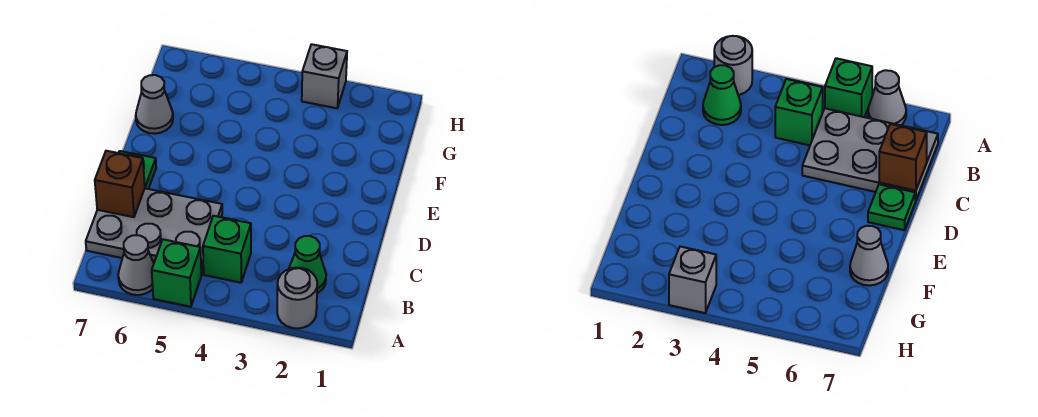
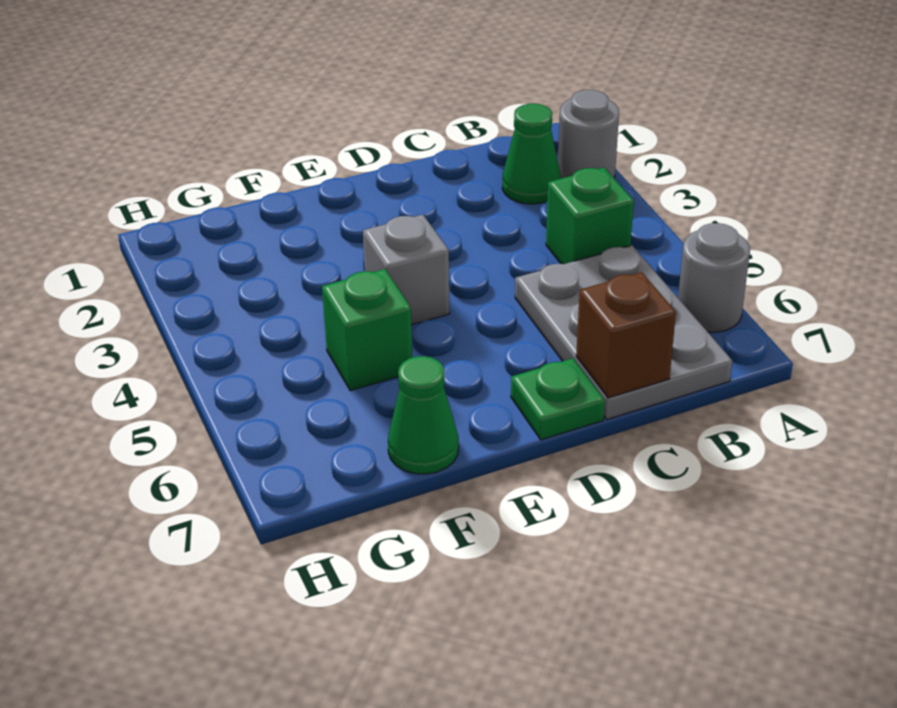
green brick A5 level 1 -> green brick F5 level 1
grey cone A6 level 1 -> grey round brick A6 level 1
grey cone F7 level 1 -> green cone F7 level 1
grey brick H3 level 1 -> grey brick E4 level 1

